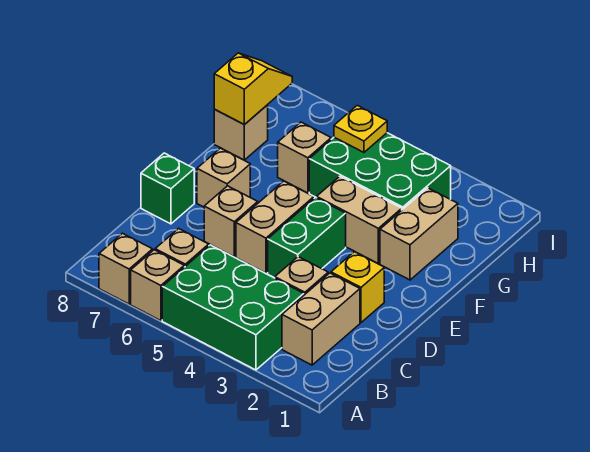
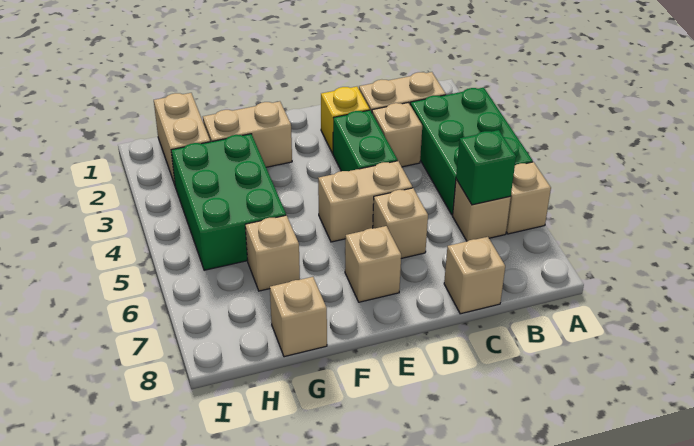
tan brick A7 level 1 -> tan brick C8 level 1
green brick D4:E4 level 1 -> green brick D3:D4 level 1
green brick D8 level 1 -> green brick B6 level 2
tan brick F3:F4 level 1 -> tan brick H1:H2 level 1
yellow slope G8:H8 level 2 top G -> none
yellow plate H5 level 2 -> none

